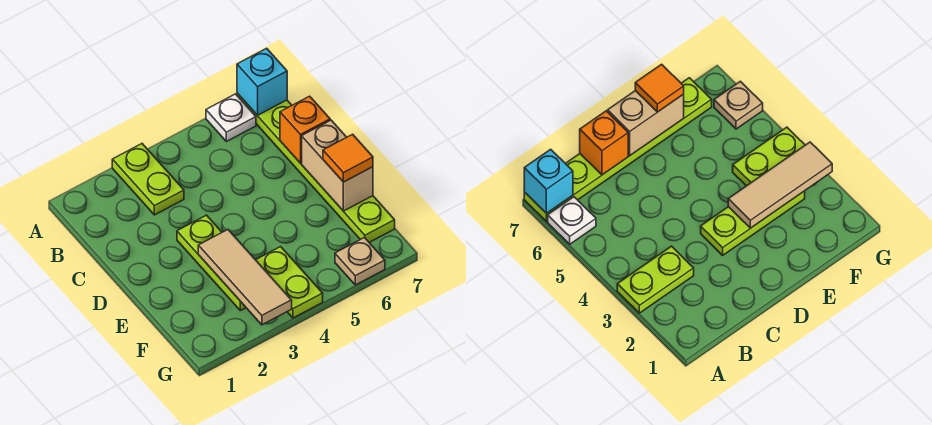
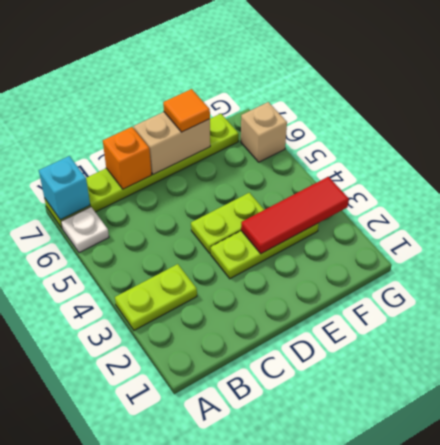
tan tile E3:G3 level 2 -> red tile E3:G3 level 2
lime plate F4:G4 level 1 -> lime plate D4:E4 level 1
tan plate G6 level 1 -> tan brick G6 level 1

